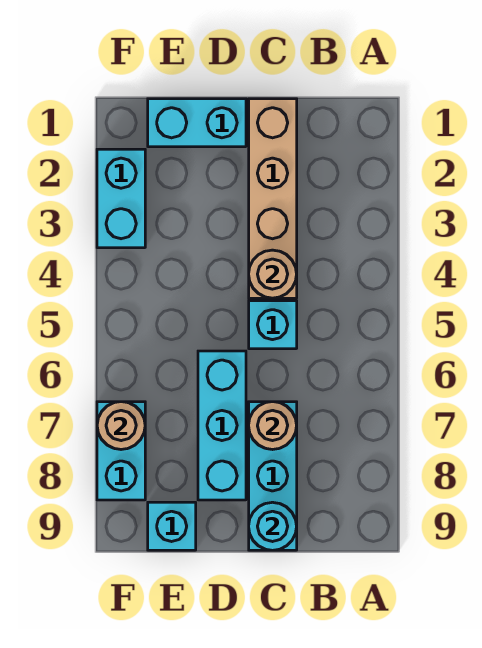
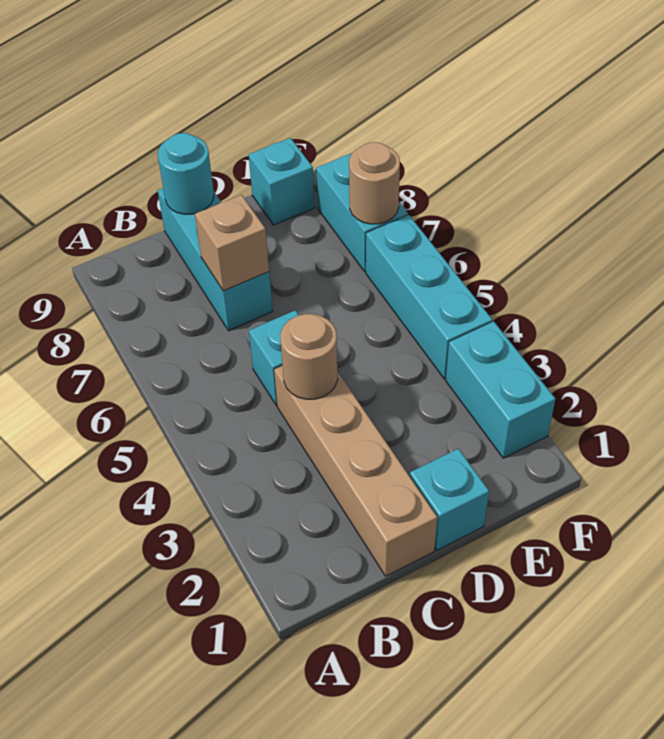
tan round brick C7 level 2 -> tan brick C7 level 2
cyan brick D1:E1 level 1 -> cyan brick D1 level 1
cyan brick D6:D8 level 1 -> cyan brick F4:F6 level 1

